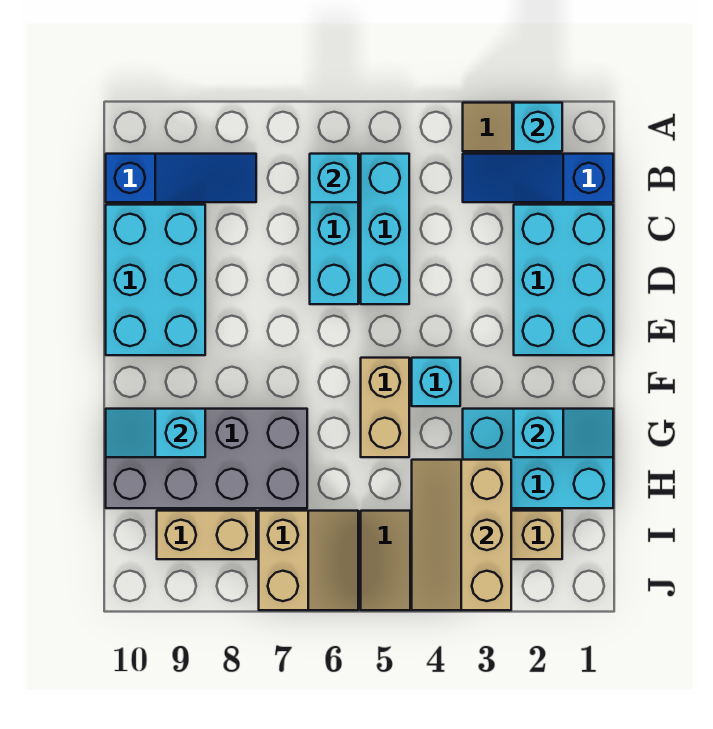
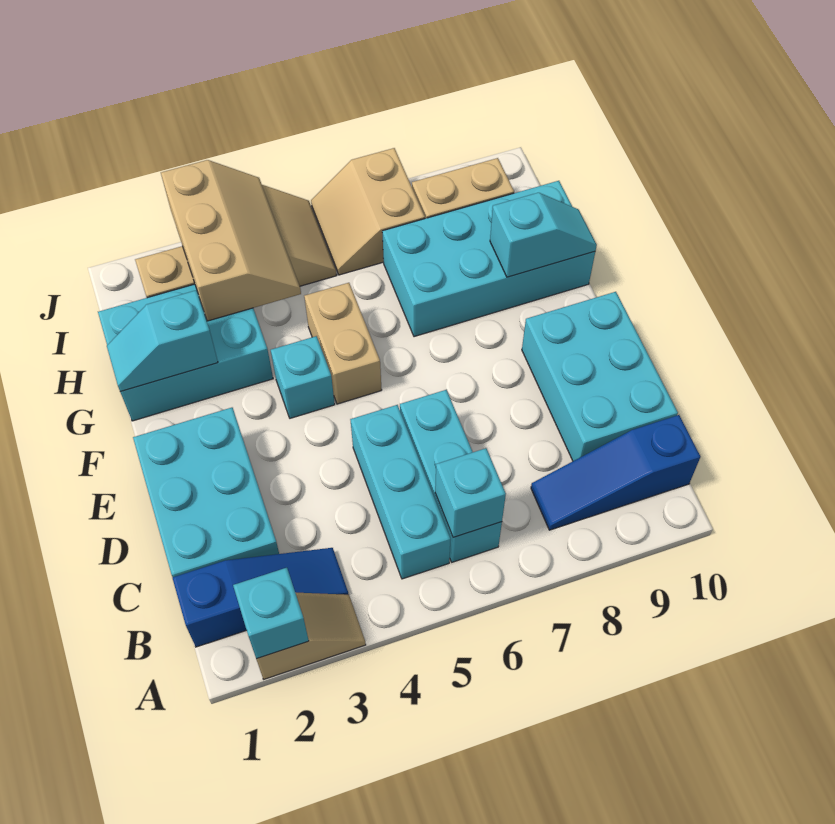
grey brick G7:H10 level 1 -> cyan brick G7:H10 level 1

